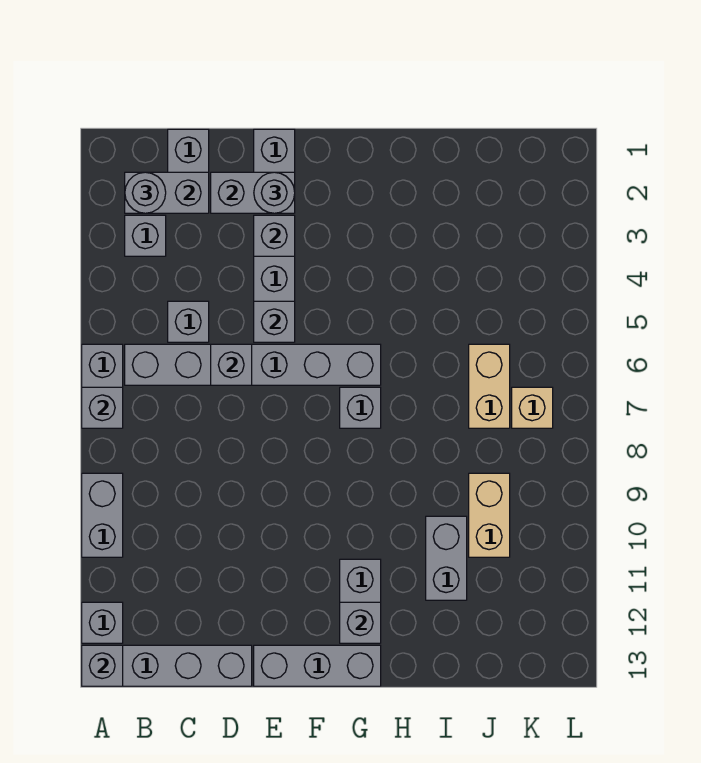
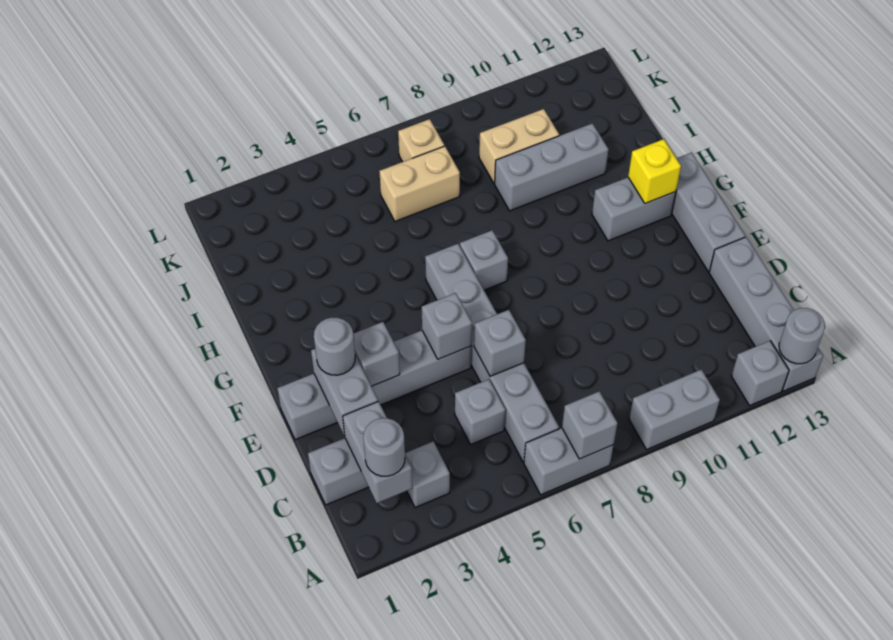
grey brick A13 level 2 -> grey round brick A13 level 2
grey brick G12 level 2 -> yellow brick G12 level 2
grey brick I10:I11 level 1 -> grey brick I9:I11 level 1

